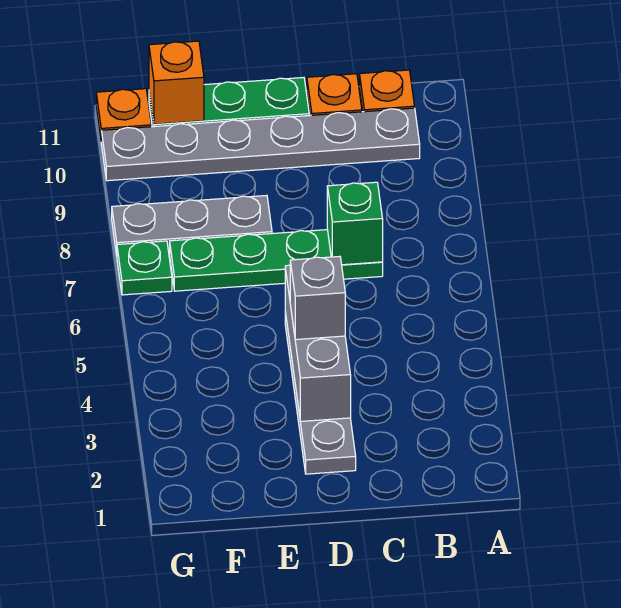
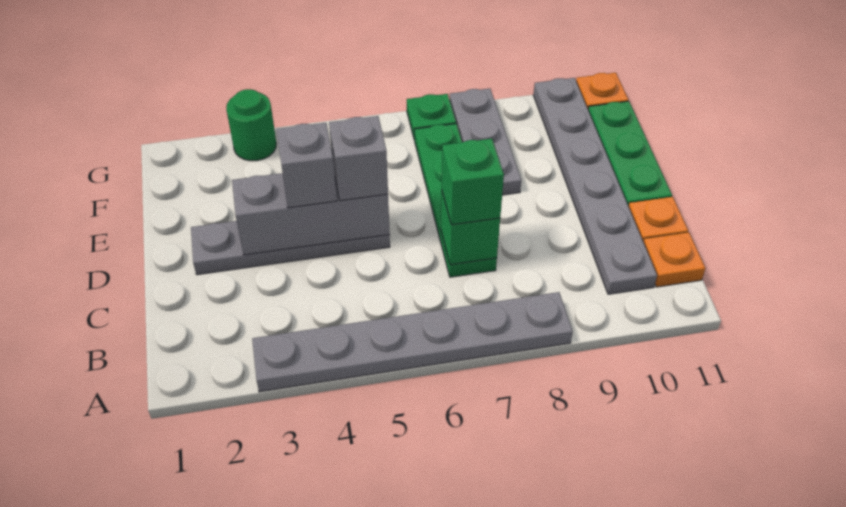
none -> grey plate A3:A8 level 1
none -> green brick C7 level 3
none -> grey brick D5 level 3
orange brick F11 level 2 -> none
none -> green round brick G3 level 1

